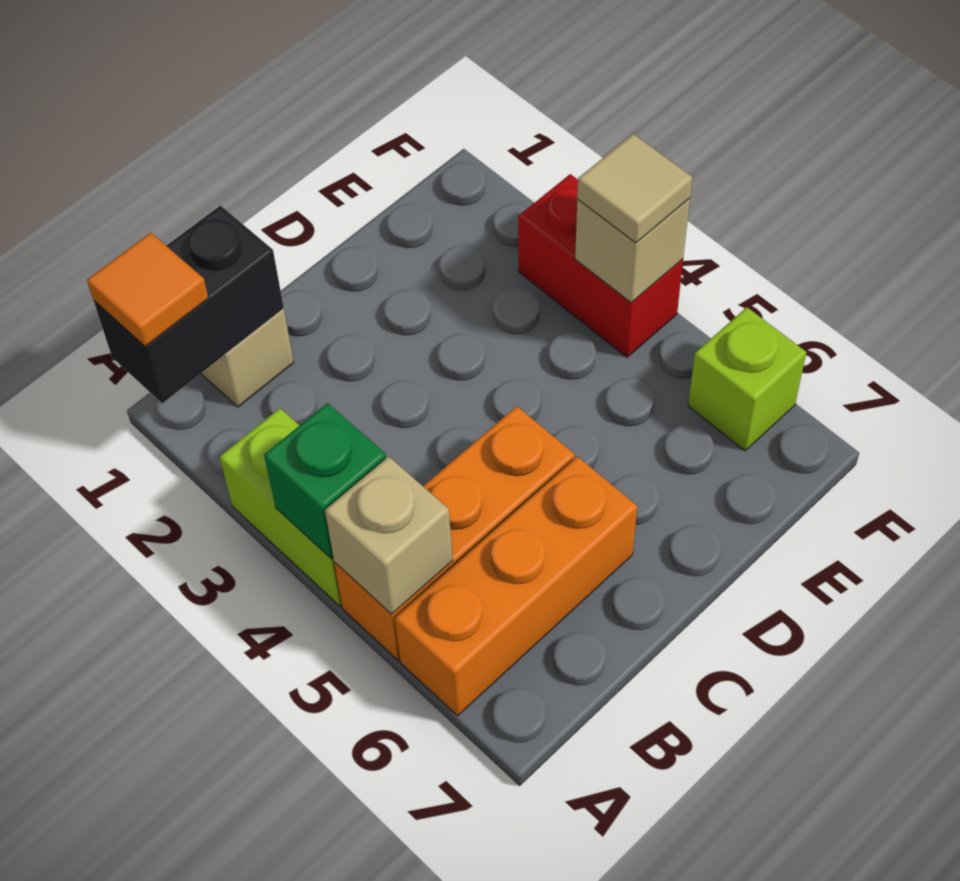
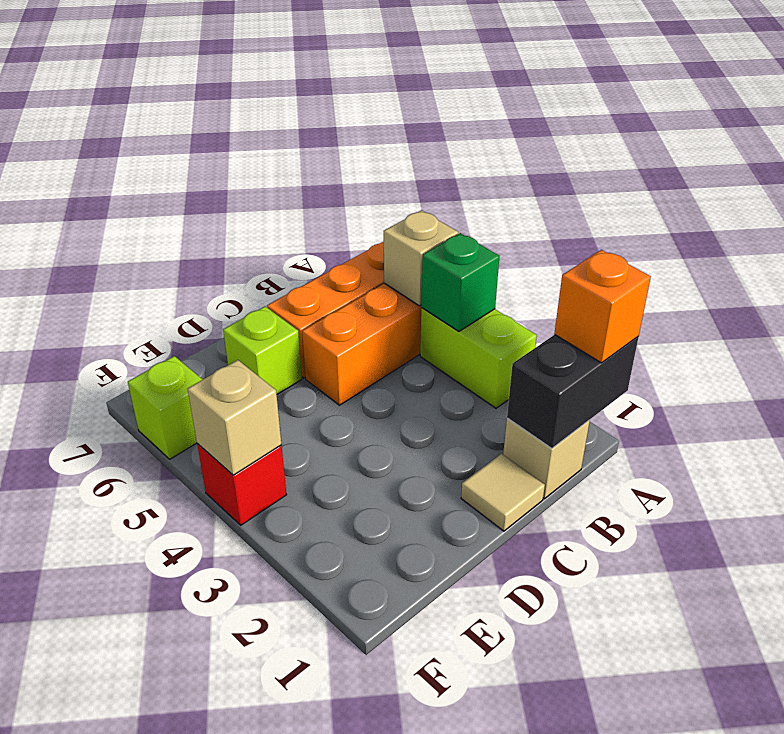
orange tile A1 level 3 -> orange brick A1 level 3
none -> lime brick D6 level 1
red brick F3:F4 level 1 -> red brick F4 level 1
tan tile F4 level 3 -> tan tile C1 level 1

